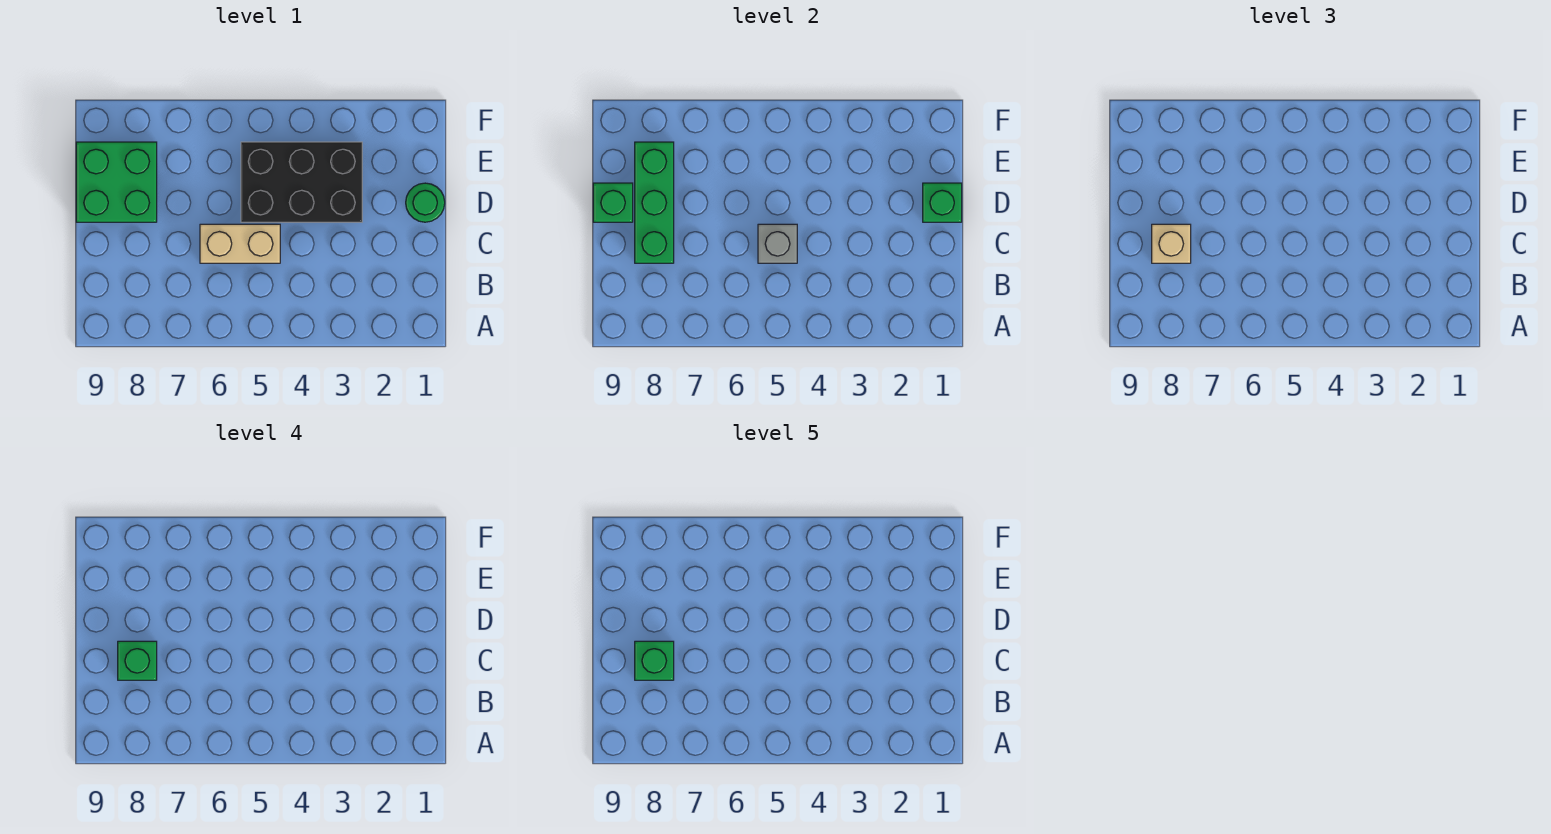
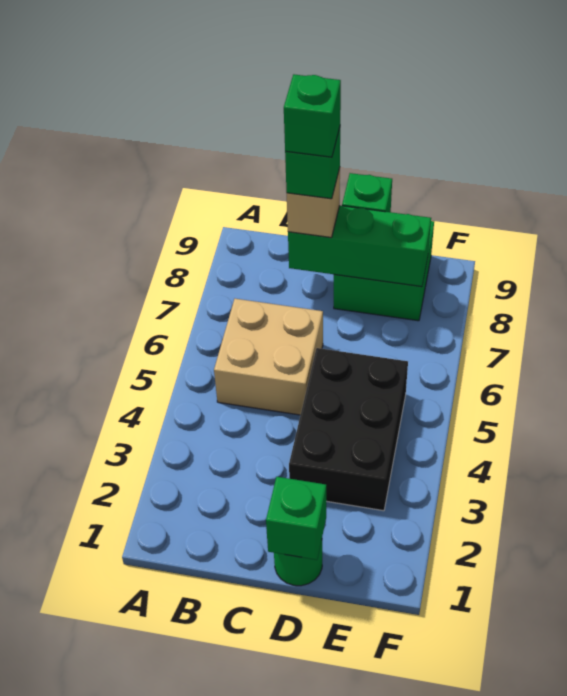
tan brick C5:C6 level 1 -> tan brick B5:C6 level 1
grey brick C5 level 2 -> none

